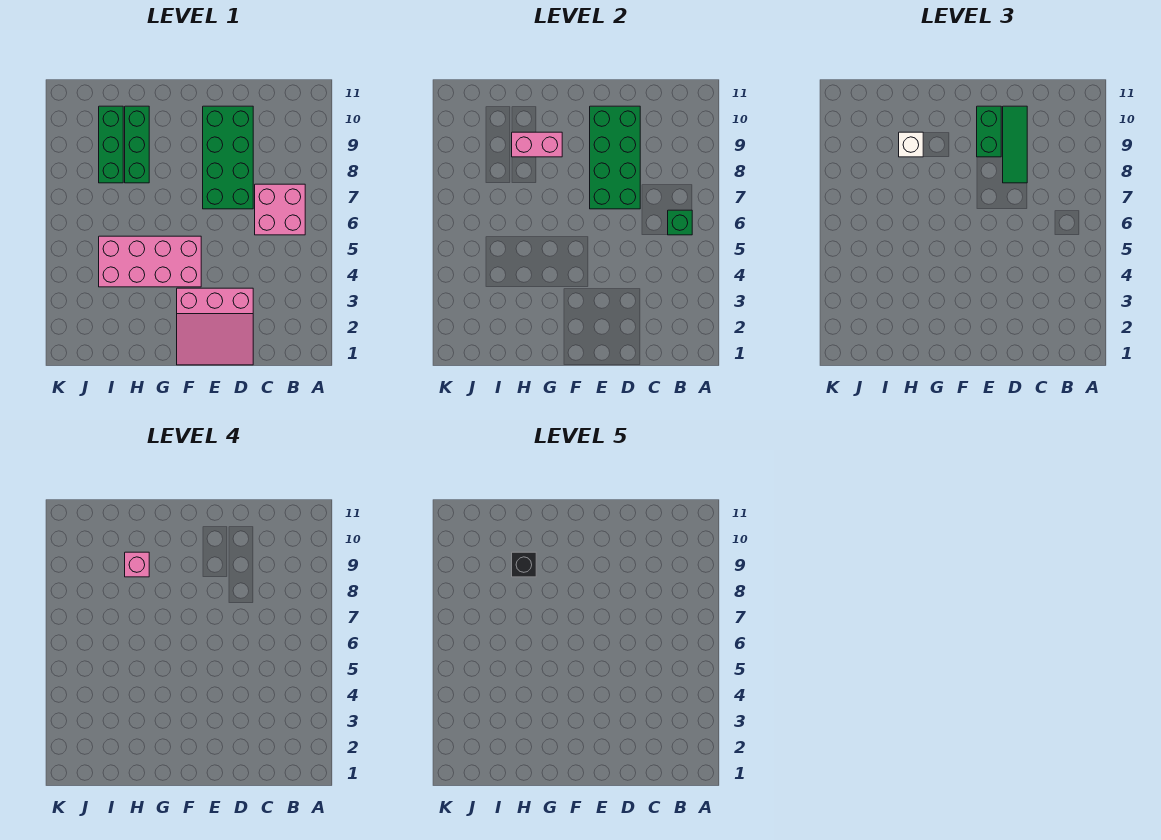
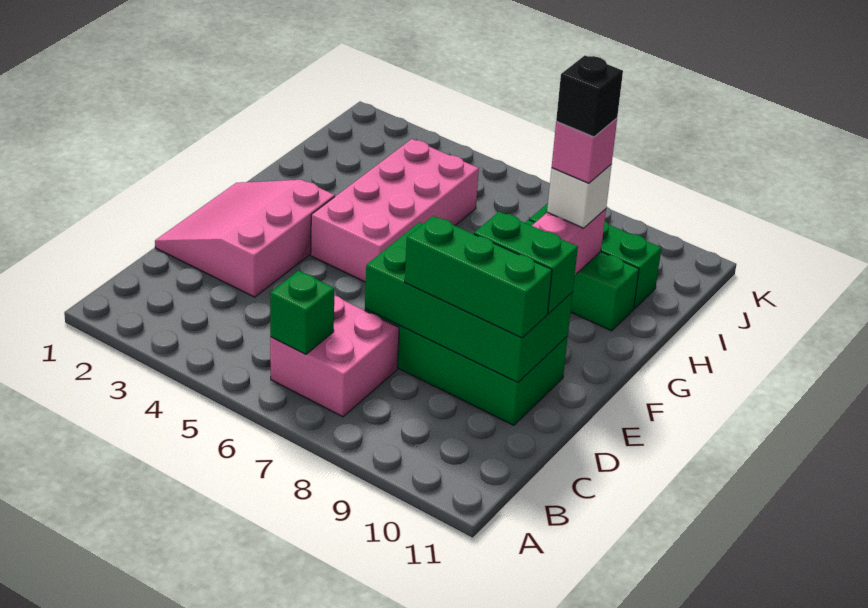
green tile D8:D10 level 3 -> green brick D8:D10 level 3

